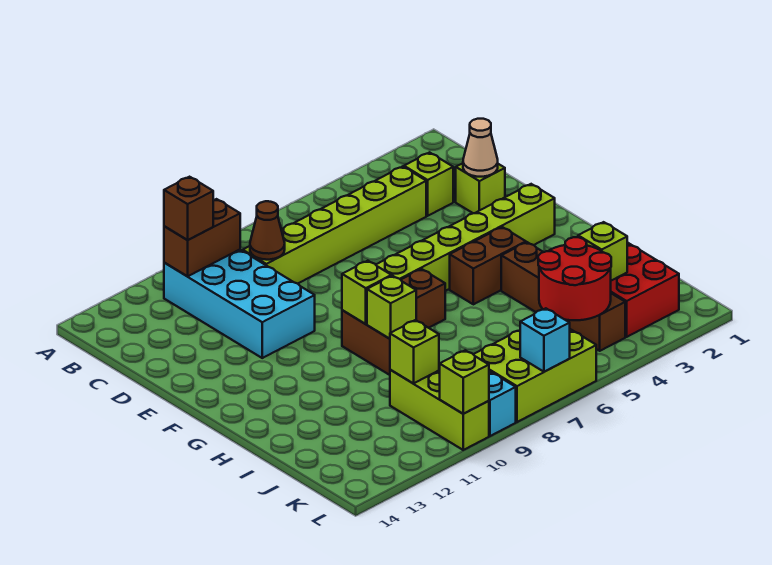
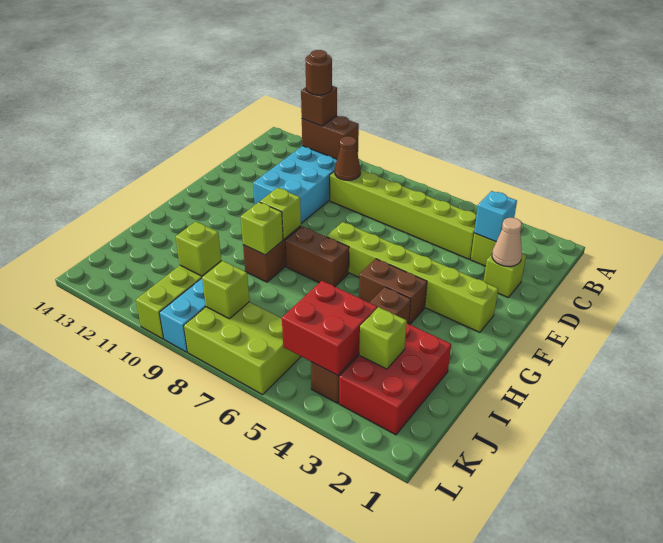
none -> brown round brick B11 level 4
red round brick J4:K5 level 2 -> red brick J4:K5 level 2
cyan brick L7 level 2 -> cyan brick C3 level 2
lime brick L10 level 2 -> lime brick K8 level 2

